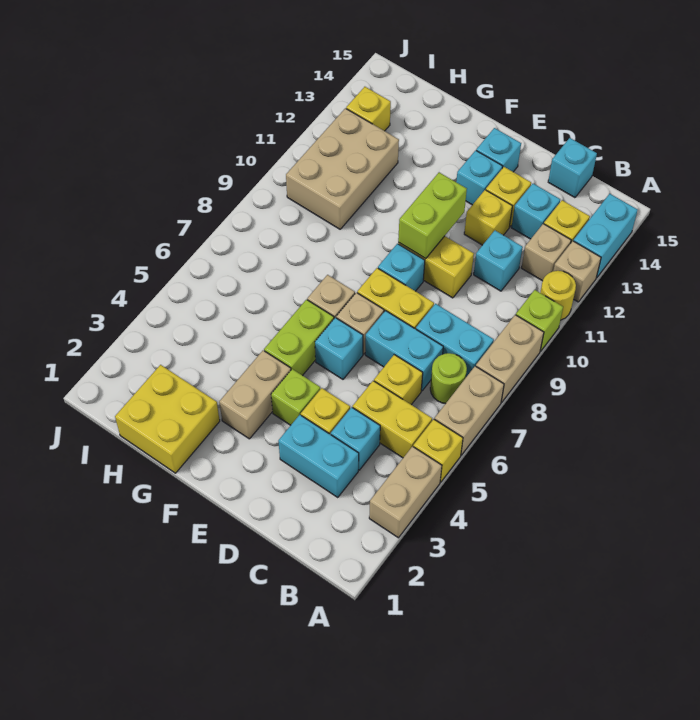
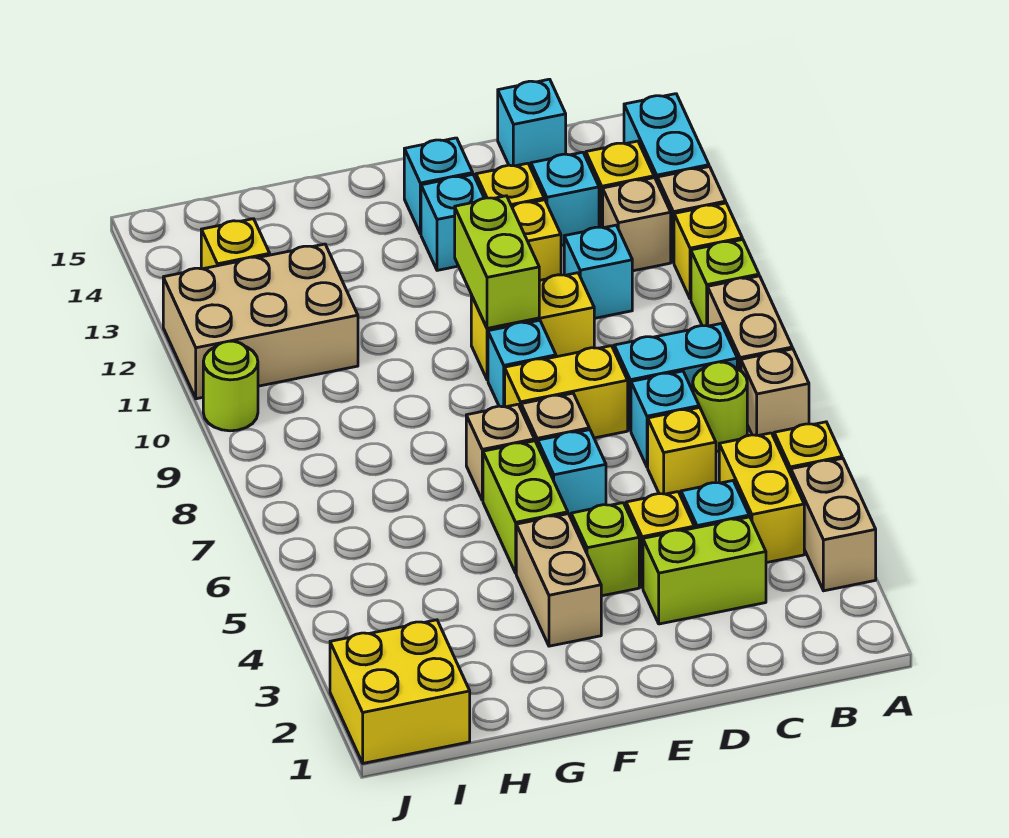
tan brick A6:A7 level 1 -> tan brick A7 level 1
yellow round brick A11 level 1 -> yellow brick A11 level 1
yellow brick B5:C5 level 1 -> yellow brick B4:B5 level 1
cyan brick C3:D3 level 1 -> lime brick C3:D3 level 1
cyan brick C7:D7 level 1 -> cyan brick C7 level 1
yellow brick G1:H2 level 1 -> yellow brick I1:J2 level 1
tan brick H10:I12 level 1 -> tan brick H11:J12 level 1
none -> lime round brick J10 level 1

